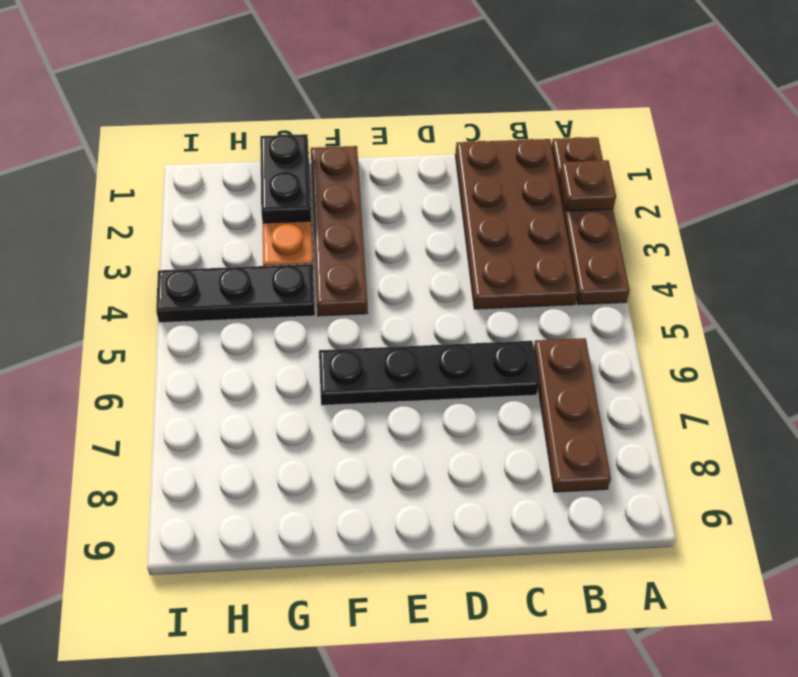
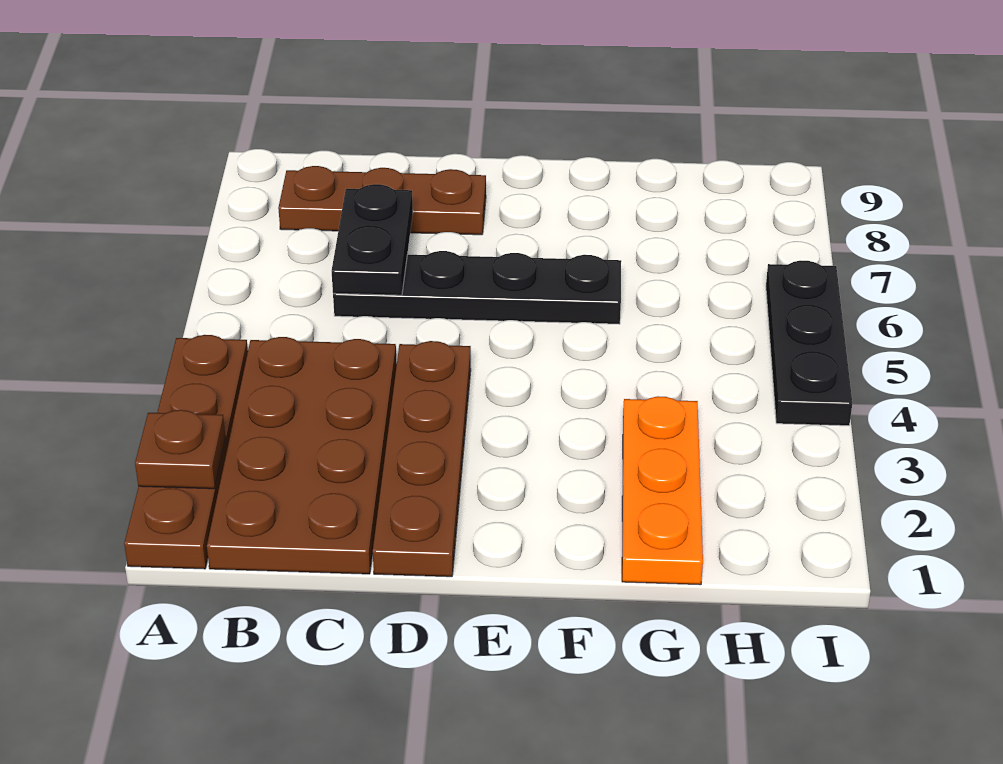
brown plate B6:B8 level 1 -> brown plate B8:D8 level 1
brown plate F1:F4 level 1 -> brown plate D1:D4 level 1
black plate G1:G2 level 2 -> black plate C6:C7 level 2
black plate G4:I4 level 1 -> black plate I4:I6 level 1

